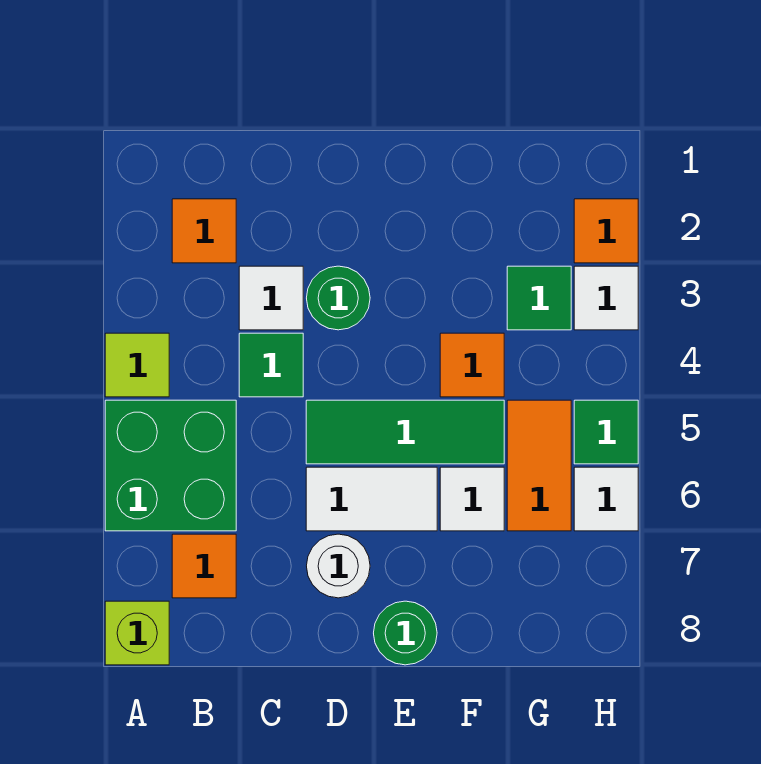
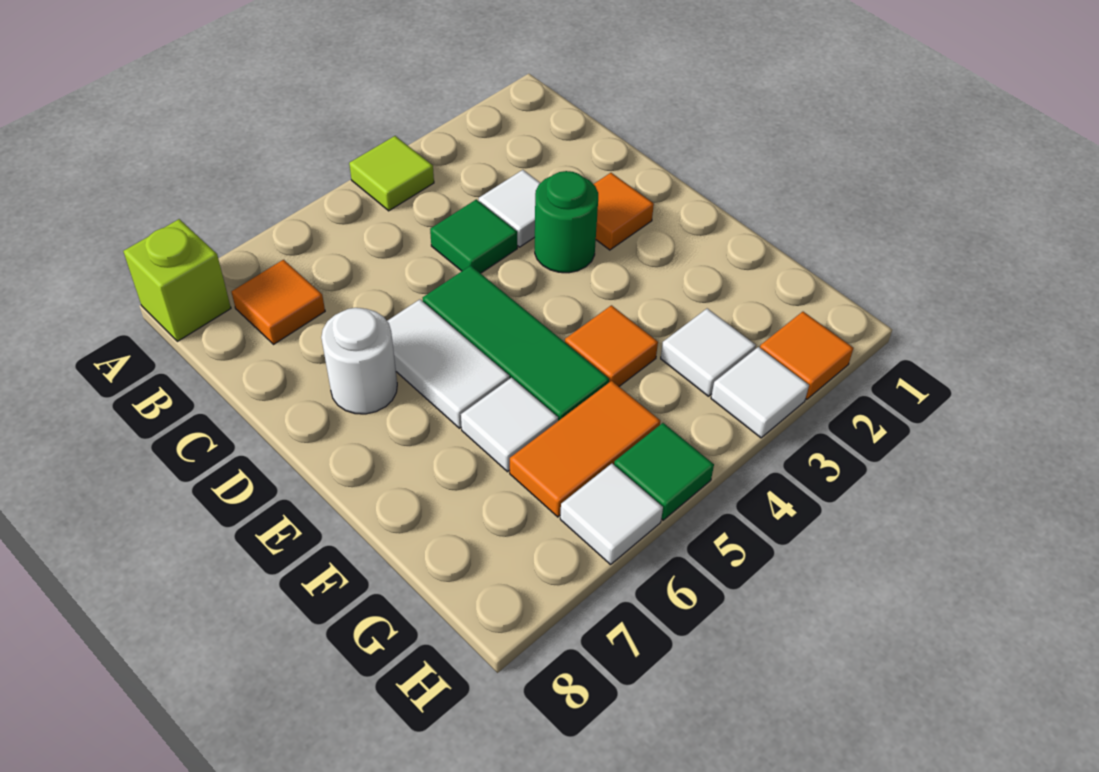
green brick A5:B6 level 1 -> none
orange tile B2 level 1 -> orange tile D2 level 1
green round brick E8 level 1 -> none
green tile G3 level 1 -> white tile G3 level 1

